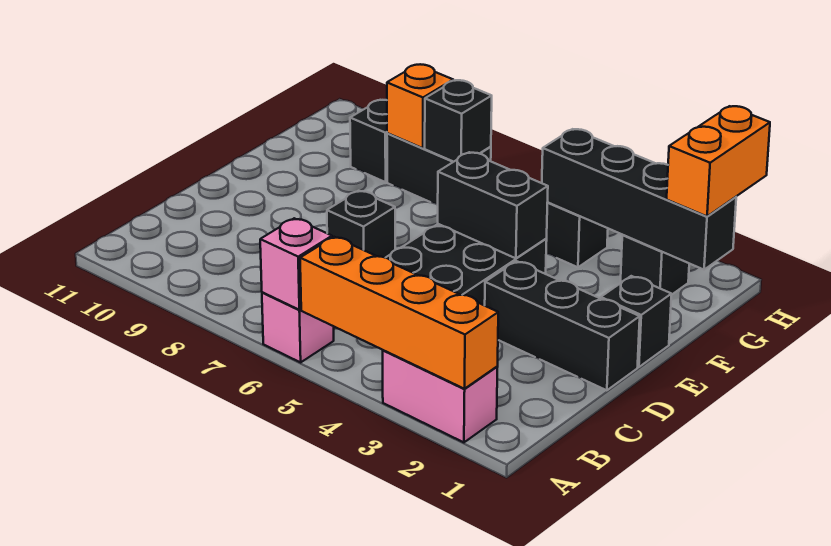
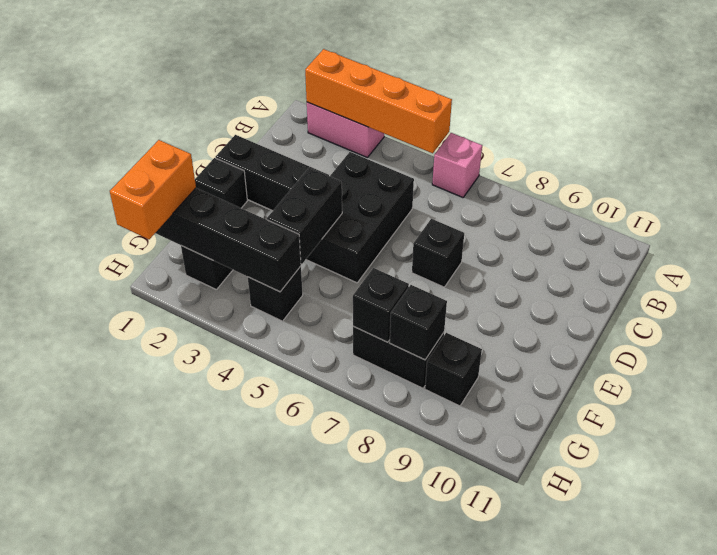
pink brick A6 level 2 -> none
black brick E4:E5 level 2 -> black brick E4:F4 level 2
orange brick G8 level 2 -> black brick G8 level 2

